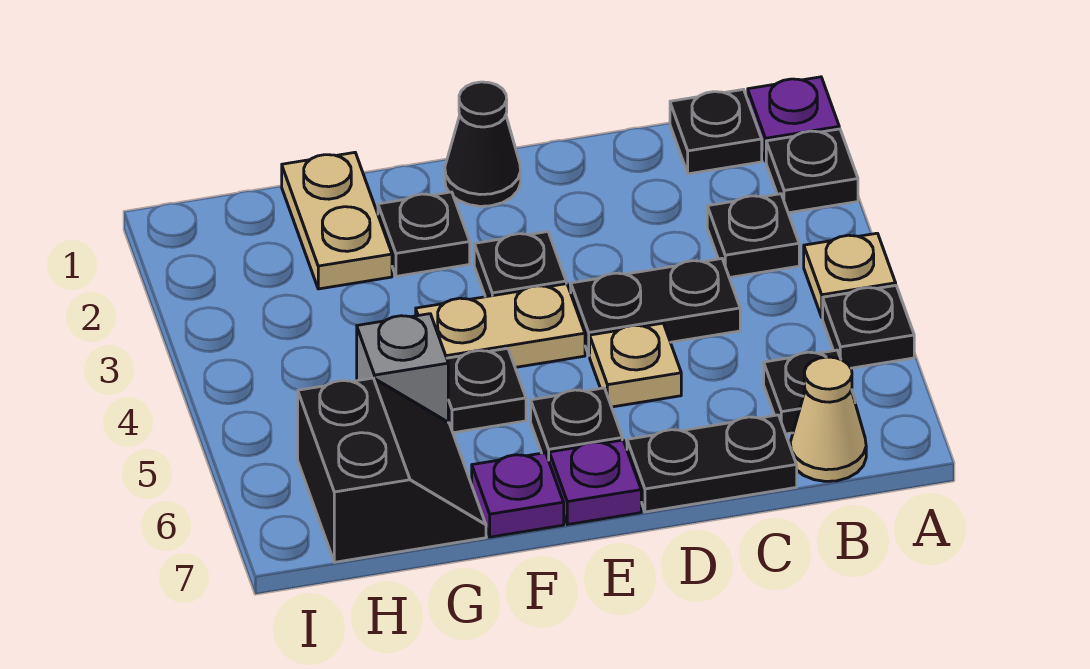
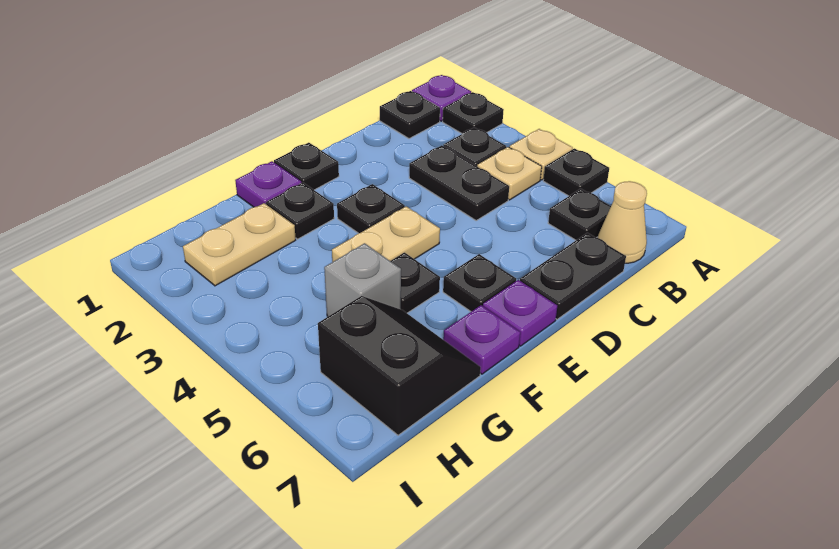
black plate C4:D4 level 1 -> black plate C3:C4 level 1
tan plate D5 level 1 -> tan plate B4 level 1
black cone E1 level 1 -> black plate E1 level 1
none -> purple plate F1 level 1
tan plate G1:G2 level 1 -> tan plate G2:H2 level 1

